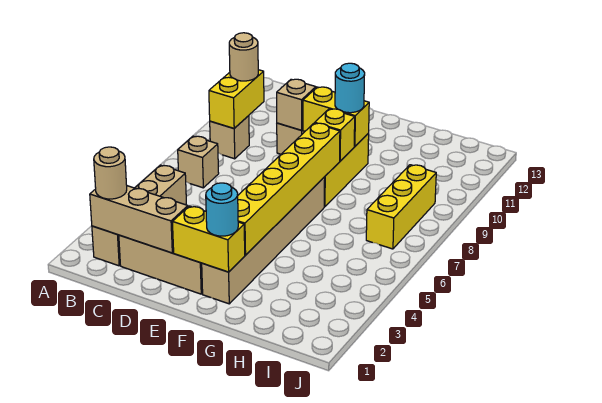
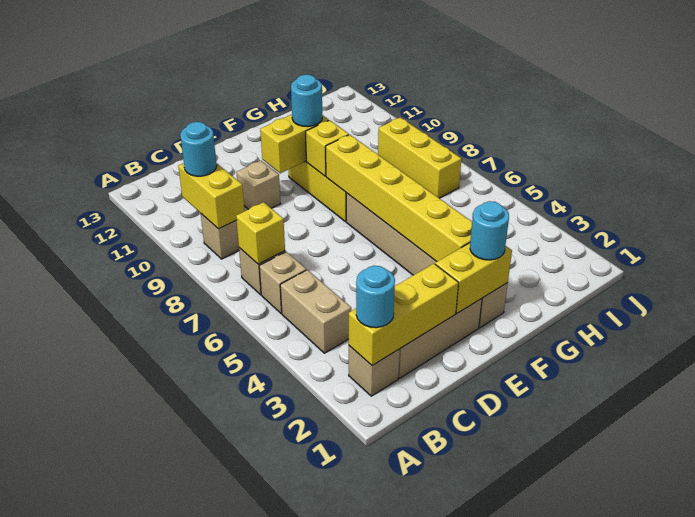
tan brick B2:D2 level 2 -> yellow brick B2:D2 level 2
tan round brick B2 level 3 -> cyan round brick B2 level 3
none -> yellow brick B7 level 2
tan round brick B10 level 3 -> cyan round brick B10 level 3
tan brick D10 level 2 -> tan brick B6 level 1

